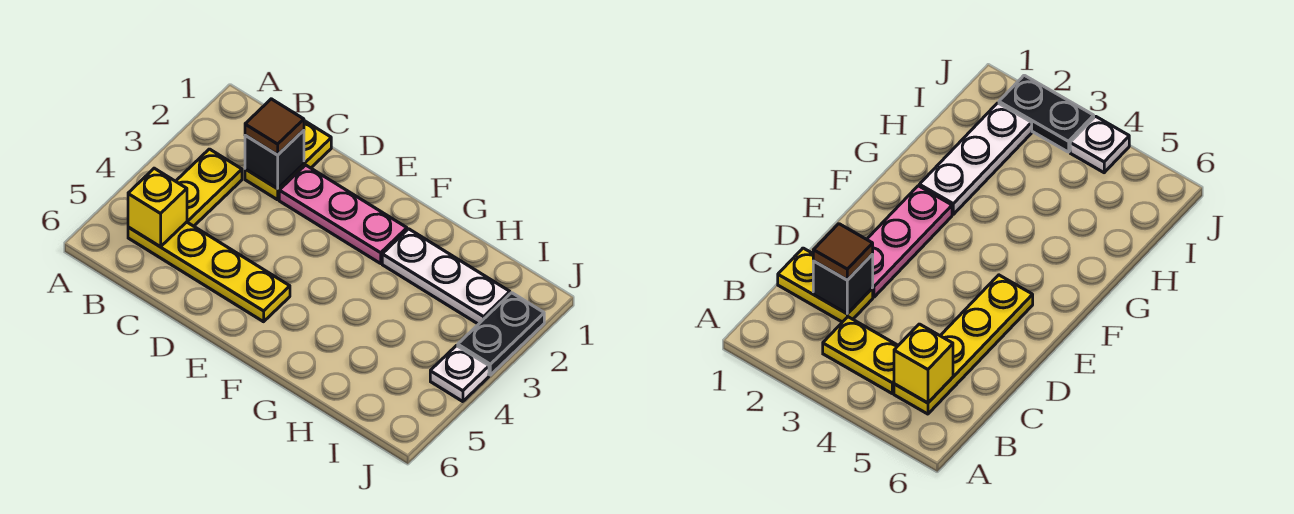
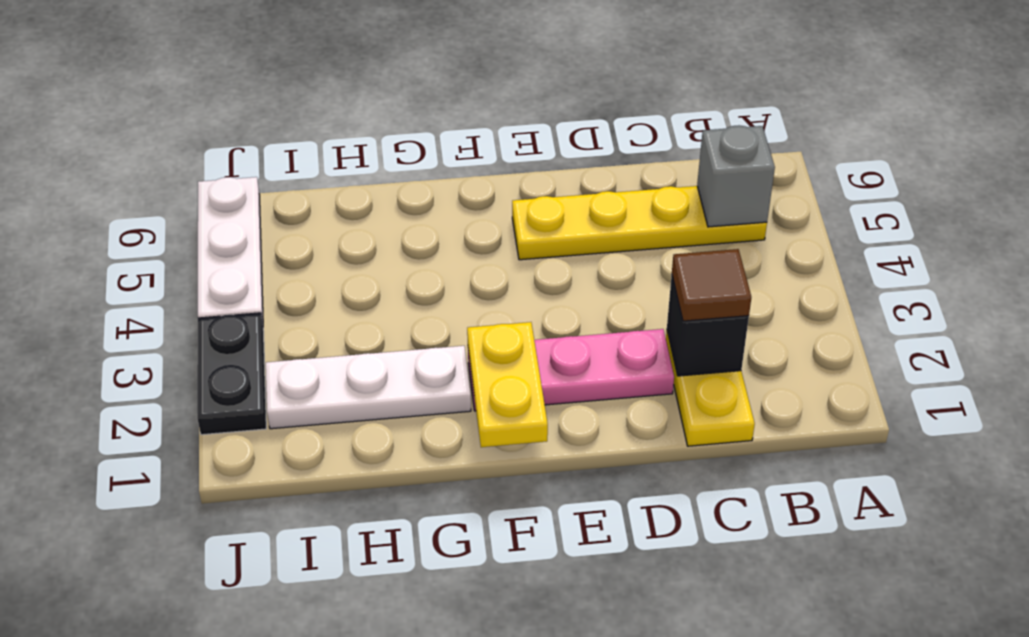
yellow plate B3:B4 level 1 -> yellow plate F1:F2 level 2
yellow brick B5 level 2 -> grey brick B5 level 2
white plate J4 level 1 -> white plate J4:J6 level 1

